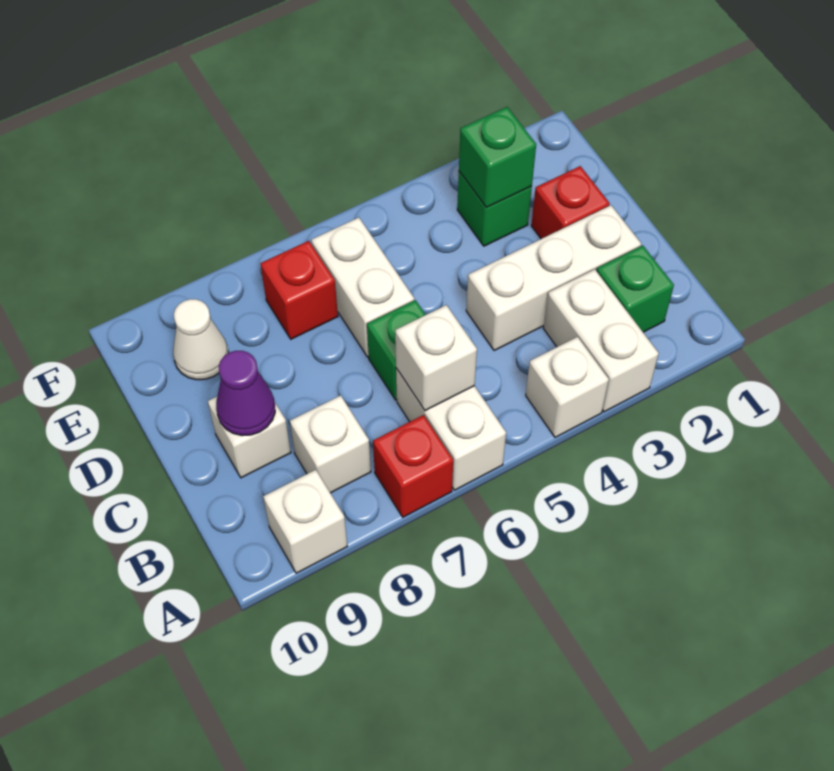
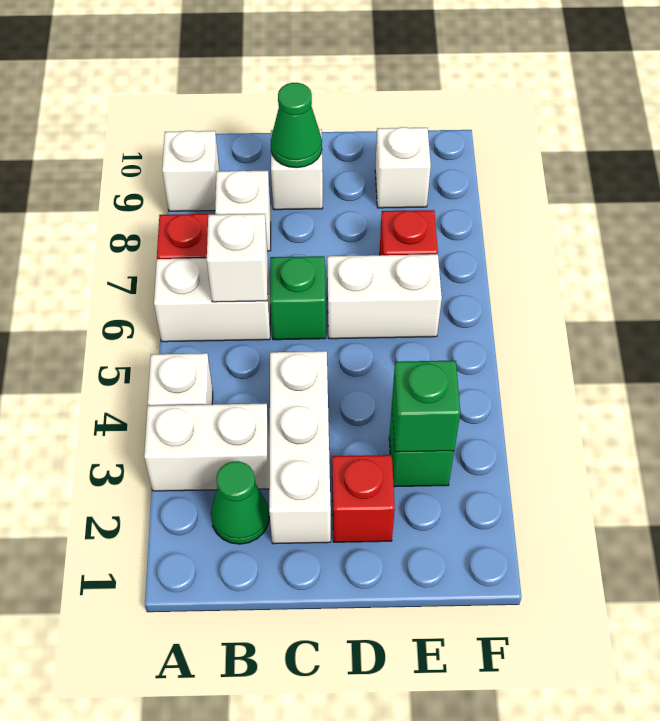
green brick B2 level 1 -> green cone B2 level 1
purple cone C9 level 2 -> green cone C9 level 2
white cone E9 level 1 -> white brick E9 level 1

